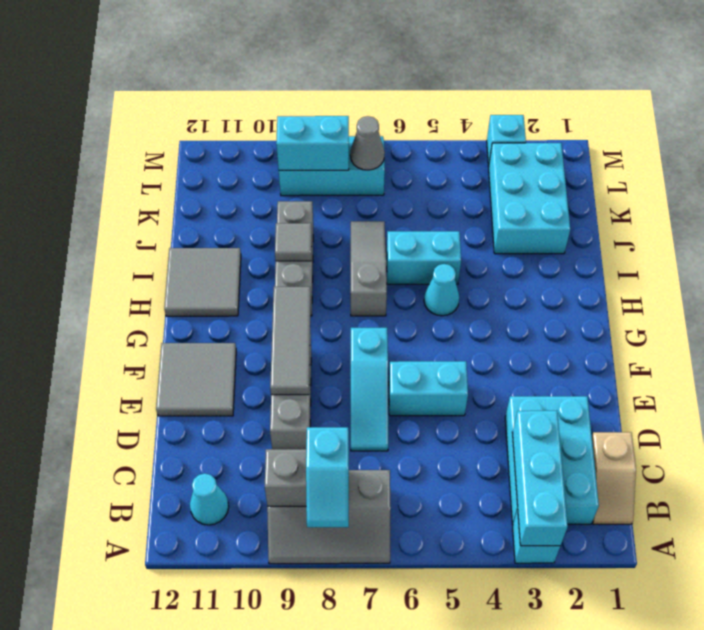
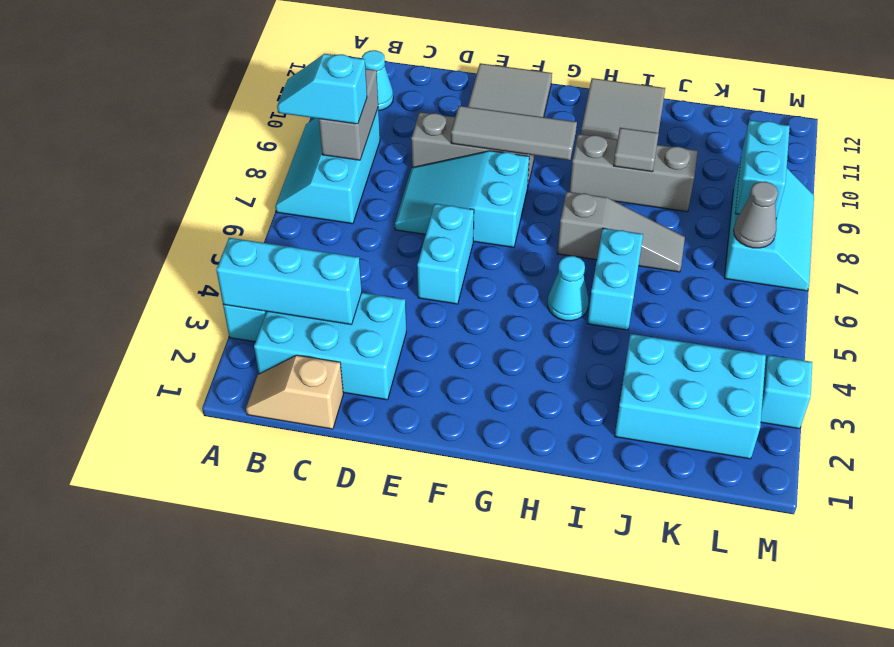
grey slope A7:B9 level 1 top B -> cyan slope A7:B9 level 1 top B
cyan slope D7:F7 level 1 top F -> cyan slope D7:F8 level 1 top F

